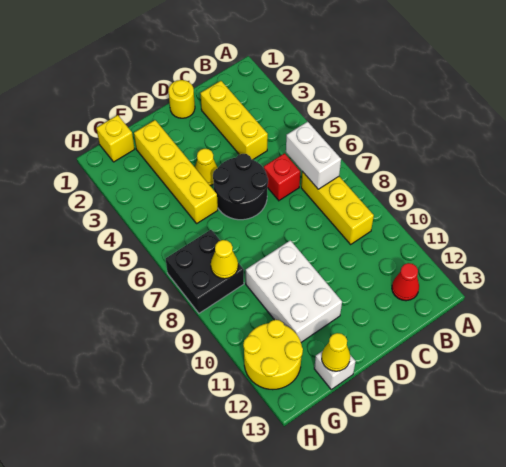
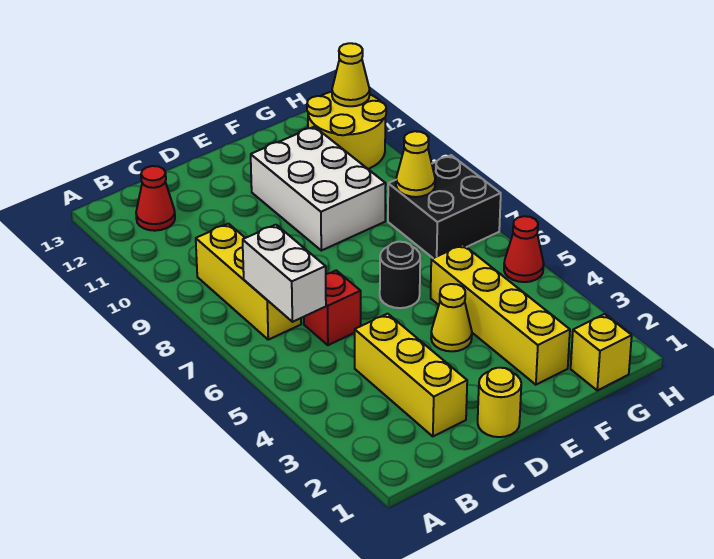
black round brick D5:E6 level 1 -> black round brick E6 level 1
white brick F13 level 1 -> none
yellow cone F13 level 2 -> yellow cone H12 level 2
none -> red cone H5 level 1

